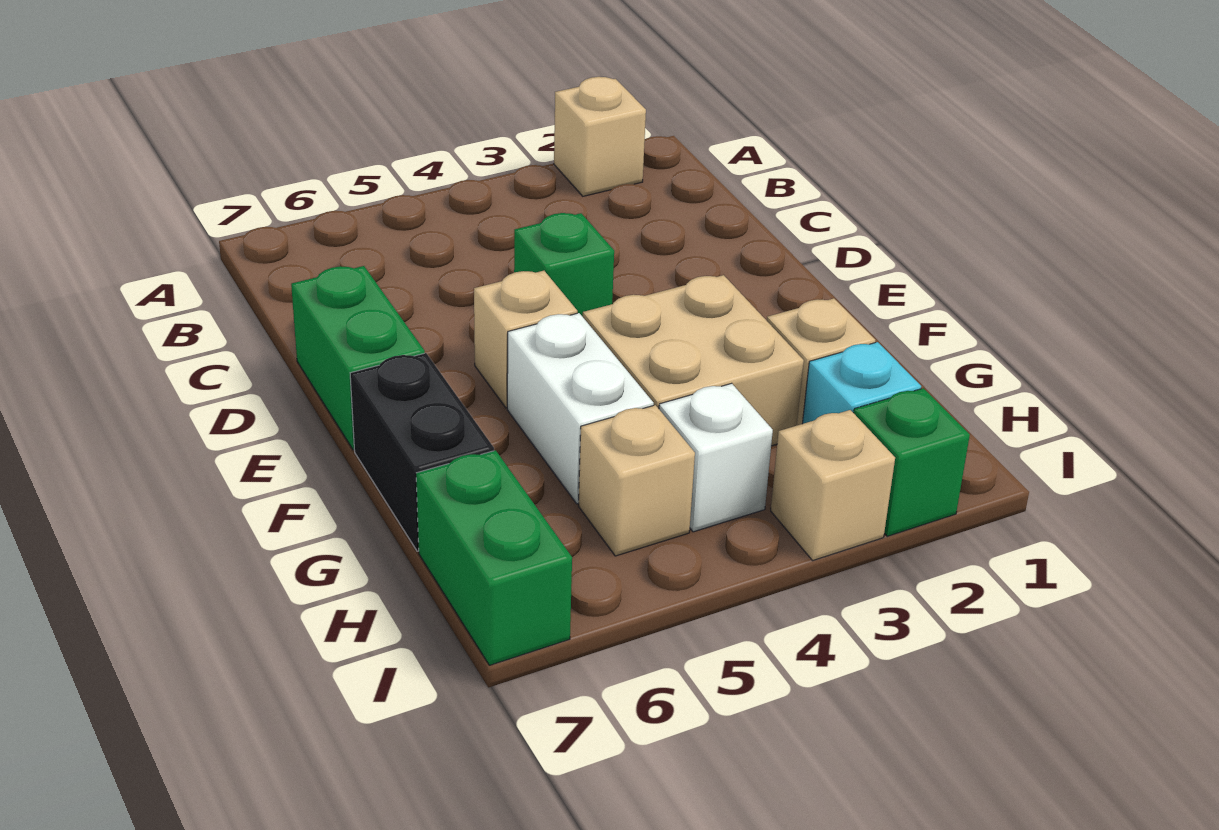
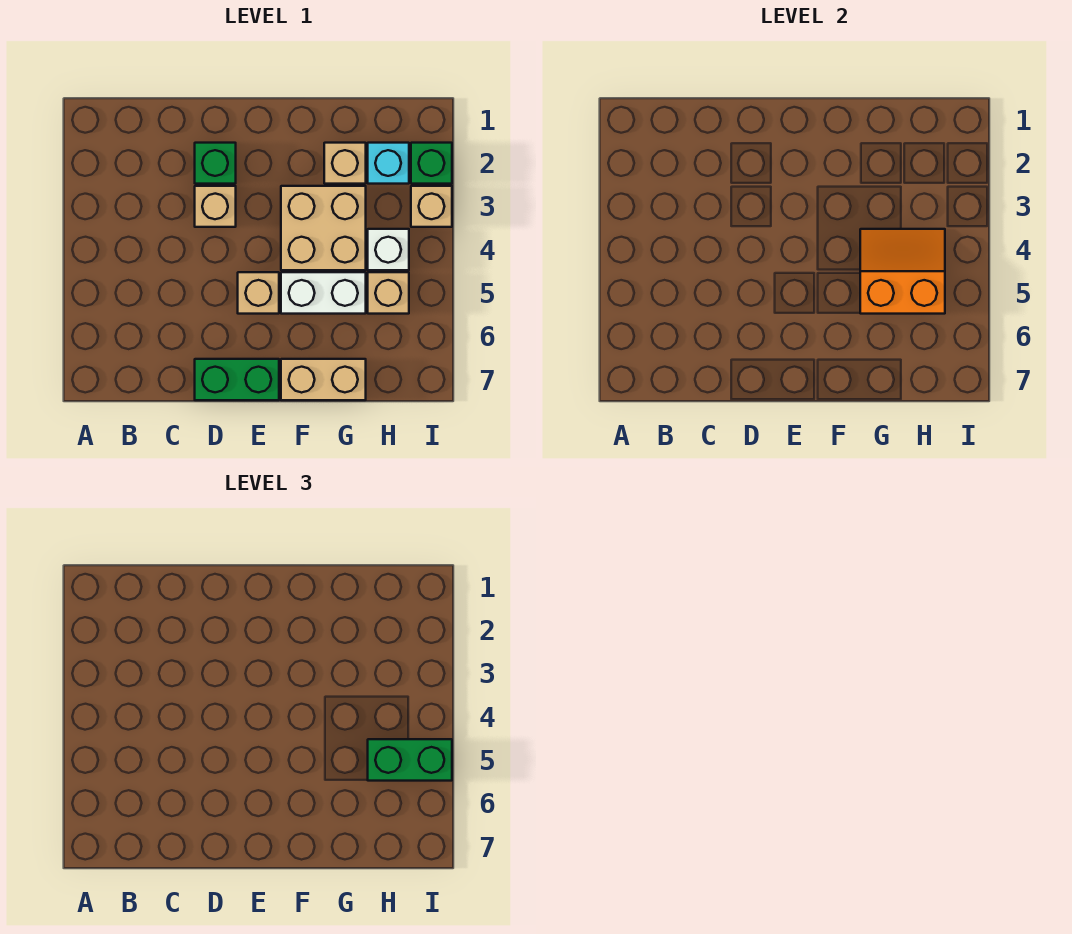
tan brick A2 level 1 -> tan brick D3 level 1
green brick D4 level 1 -> green brick D2 level 1
black brick F7:G7 level 1 -> tan brick F7:G7 level 1
none -> orange slope G4:H5 level 2 top 5
green brick H7:I7 level 1 -> green brick H5:I5 level 3

